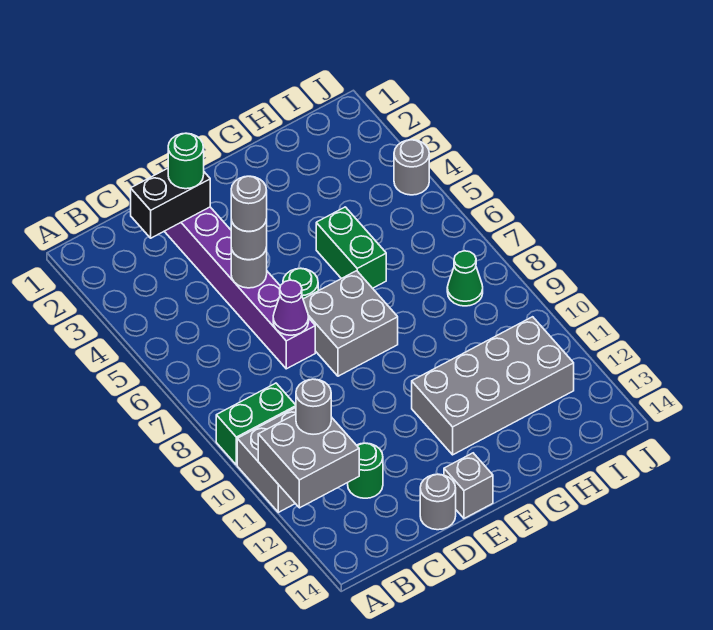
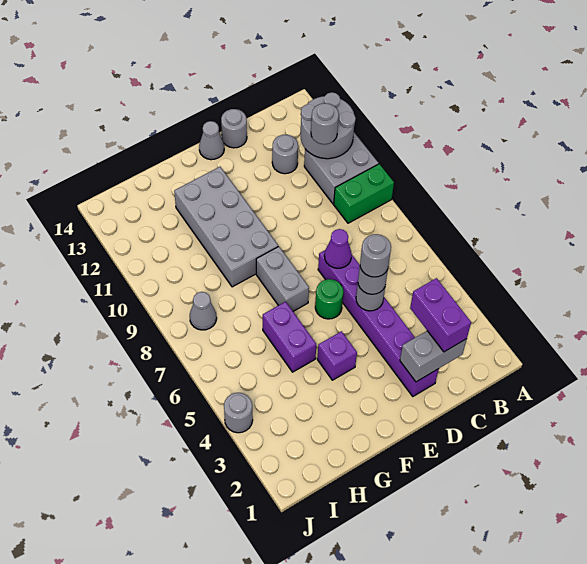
grey brick A11:B12 level 2 -> grey round brick A11:B12 level 2
black brick C2:D2 level 2 -> grey brick C2:D2 level 2
none -> purple brick C2:C3 level 3
green round brick C12 level 1 -> grey round brick C12 level 1
green round brick D2 level 3 -> none
grey brick E7:F8 level 1 -> grey brick F7:F8 level 1
grey brick E14 level 1 -> grey cone E14 level 1
none -> purple brick F4 level 1
grey brick F11:I12 level 1 -> grey brick F9:G12 level 1
green brick G5:G6 level 1 -> purple brick G5:G6 level 1
green cone I8 level 1 -> grey cone I8 level 1

